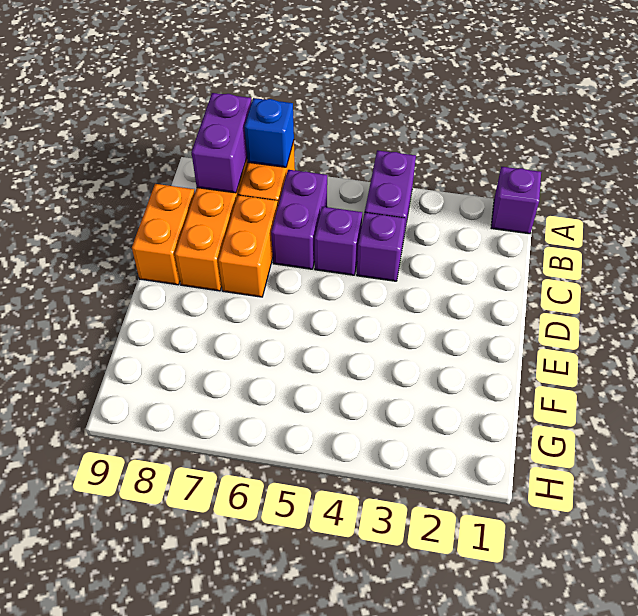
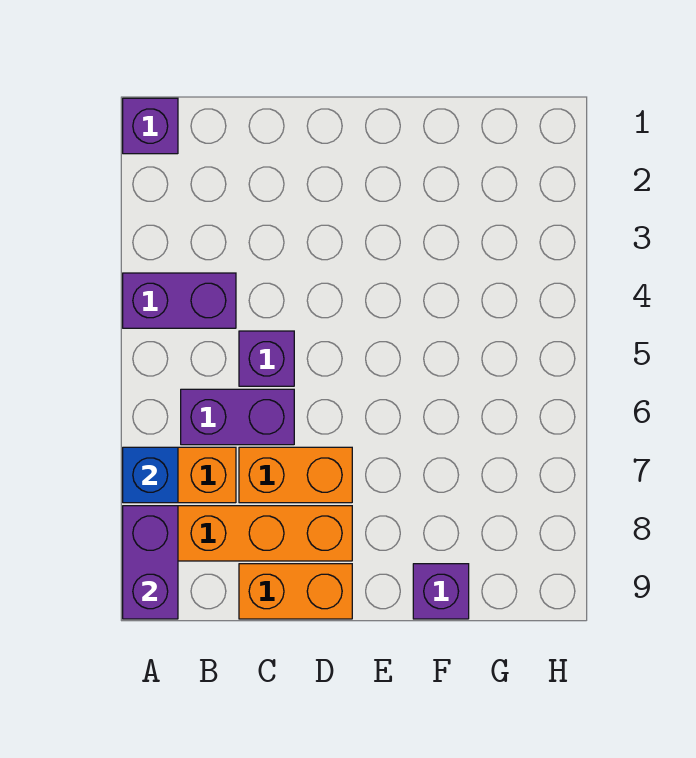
purple brick A8:B8 level 2 -> purple brick A8:A9 level 2
purple brick C4 level 1 -> purple brick F9 level 1

